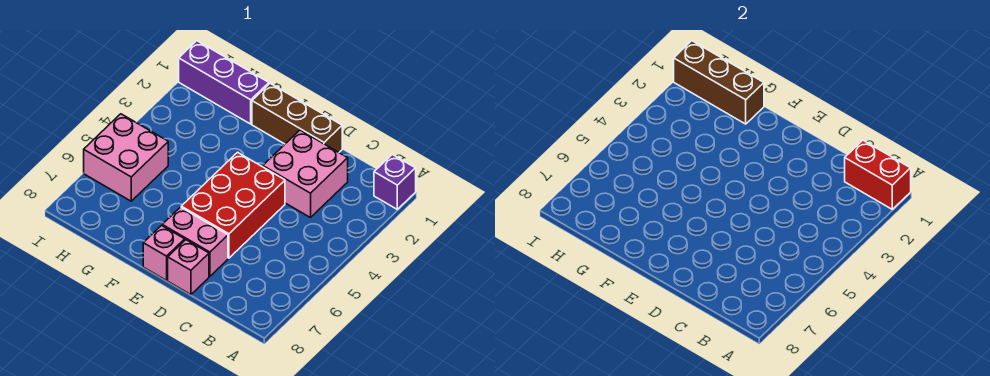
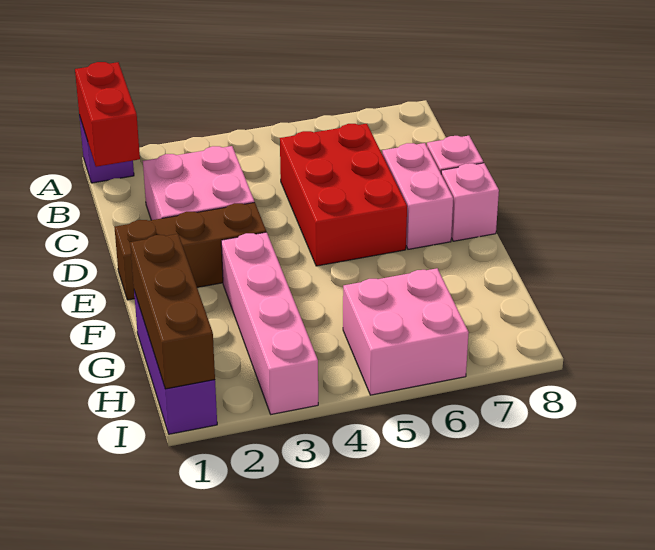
brown brick D1:F1 level 1 -> brown brick E1:E3 level 1
red brick D4:E6 level 1 -> red brick C5:E6 level 1
none -> pink brick F3:I3 level 1

